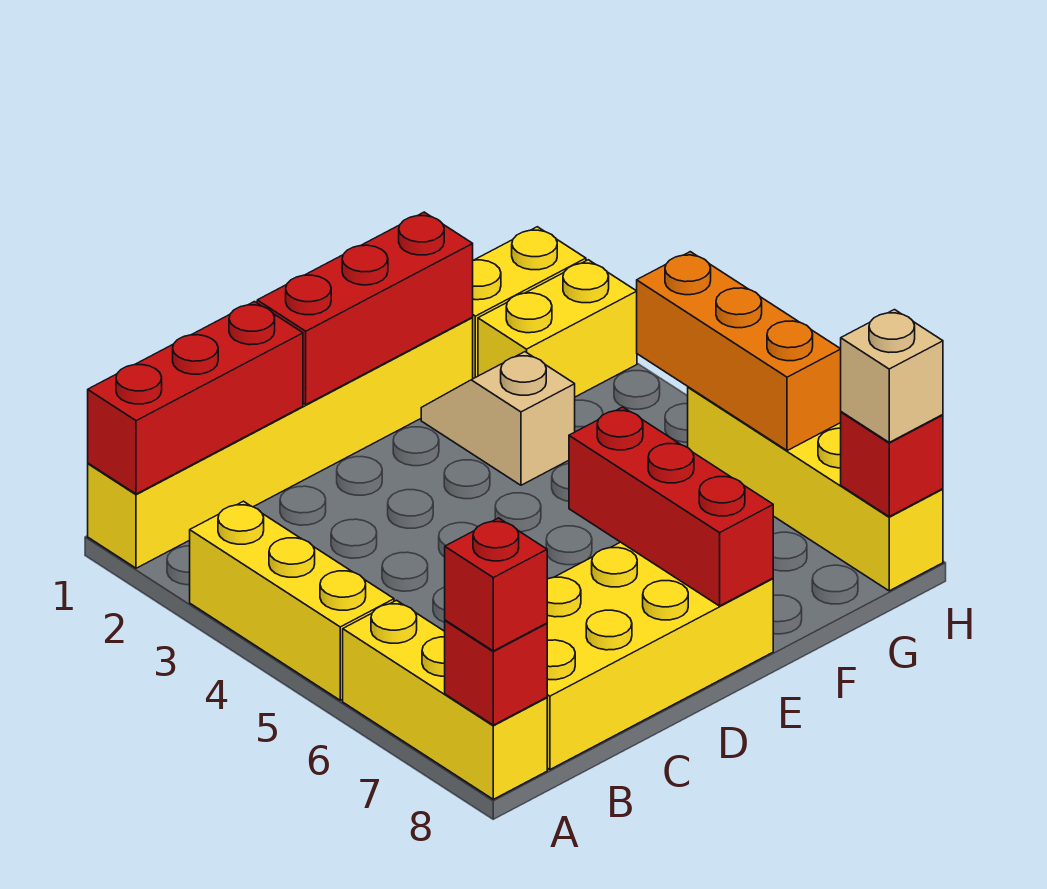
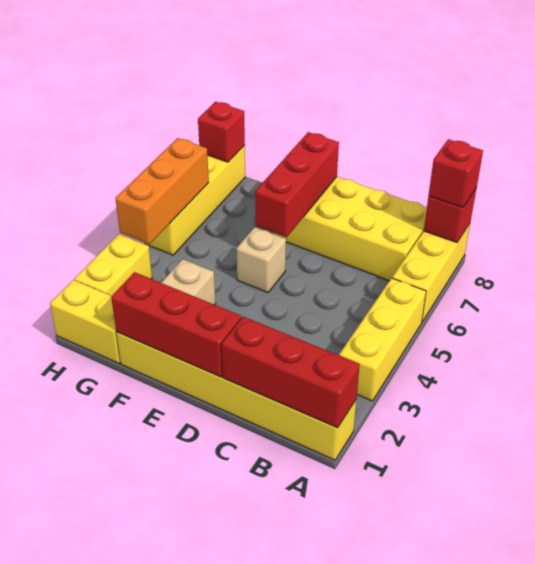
yellow brick G2:H2 level 1 -> yellow brick H2:H3 level 1
tan brick H8 level 3 -> tan brick E5 level 1

